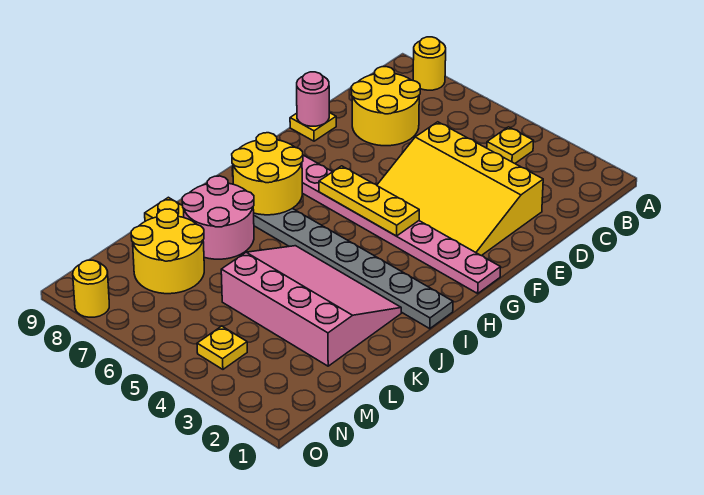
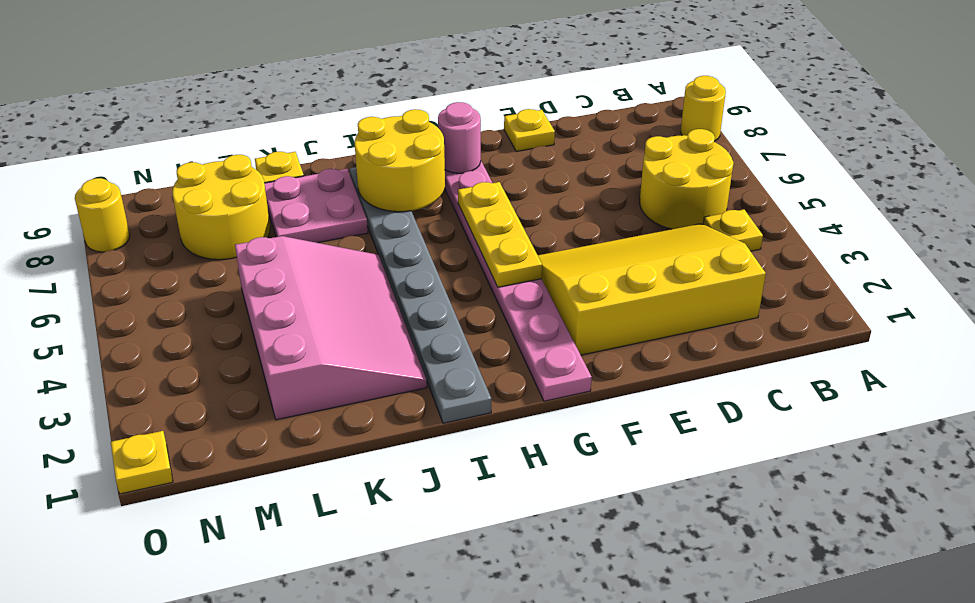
yellow round brick C7:D8 level 1 -> yellow round brick B5:C6 level 1
yellow slope D2:F5 level 1 top D -> yellow slope C2:F4 level 1 top 2
pink round brick E9 level 2 -> pink round brick G8 level 2
pink round brick J7:K8 level 1 -> pink plate J7:K8 level 1
yellow plate N4 level 1 -> yellow plate O1 level 1

